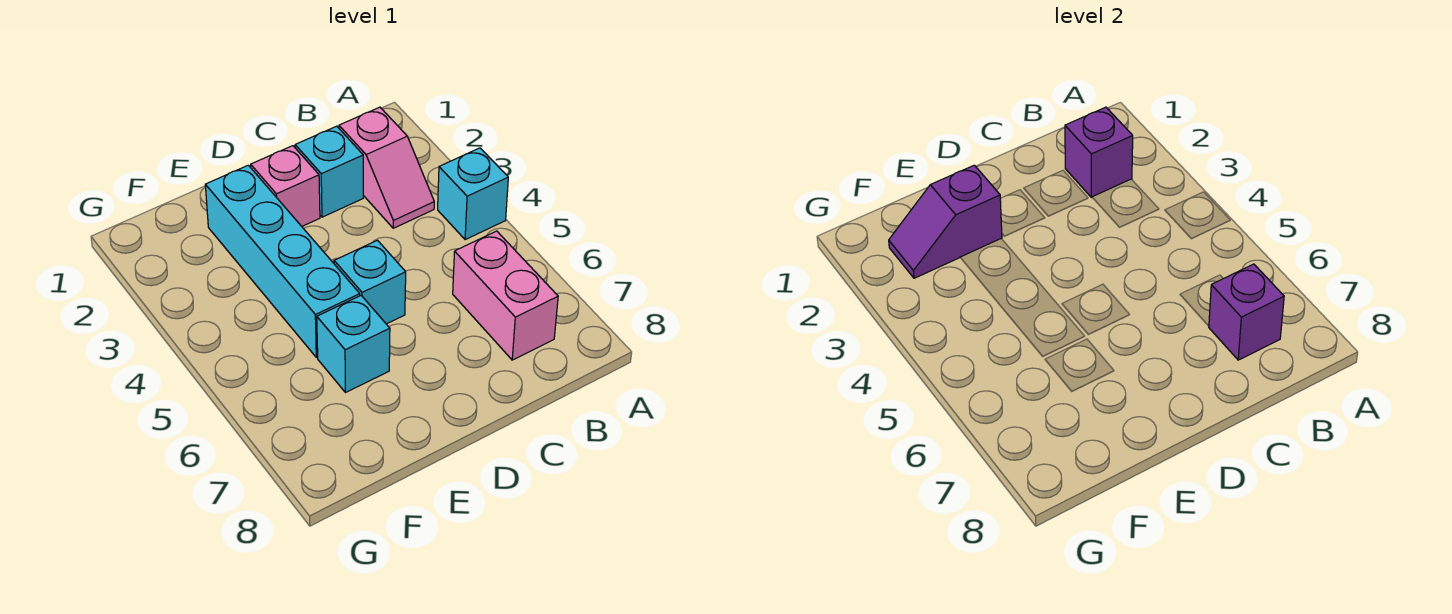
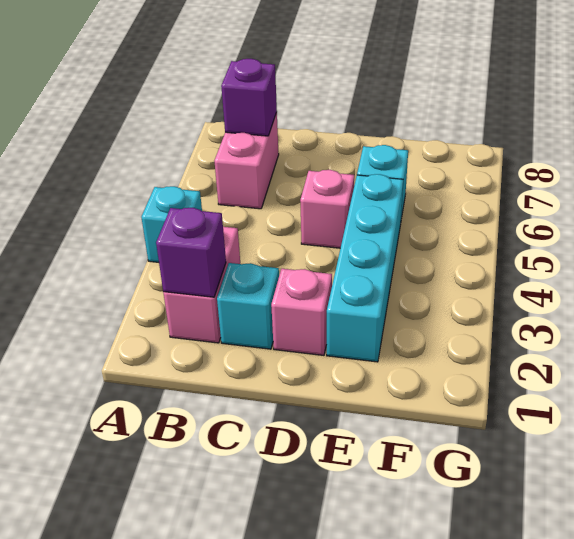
pink slope B2:B3 level 1 top 2 -> pink brick B2:B3 level 1
cyan brick D5 level 1 -> pink brick D5 level 1
purple slope E2:F2 level 2 top E -> none

